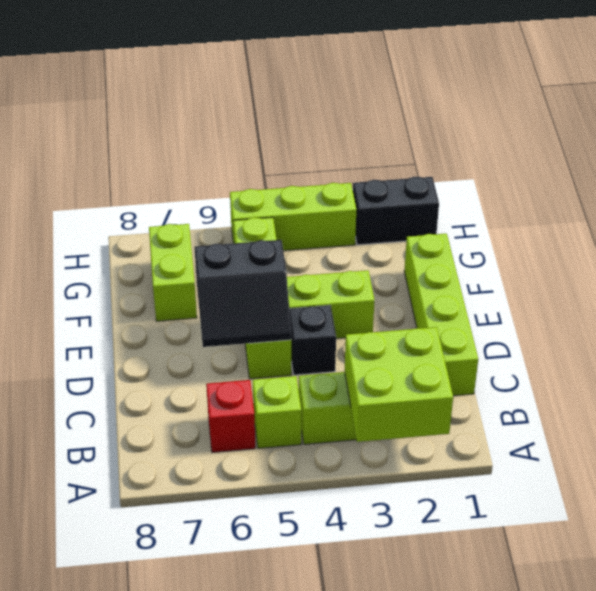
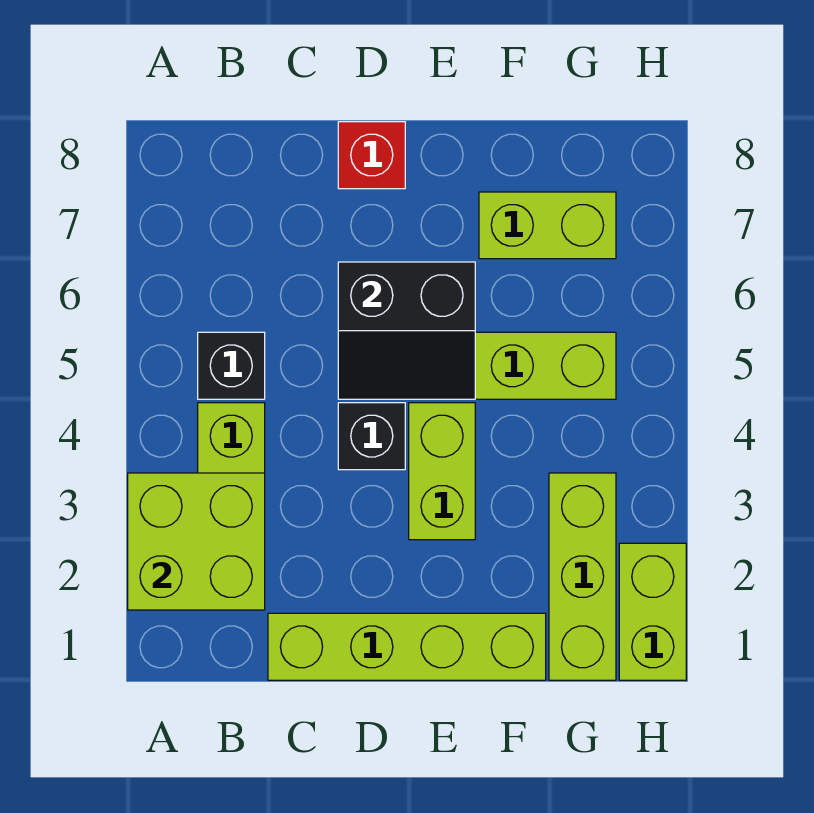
lime brick B5 level 1 -> black brick B5 level 1
red brick B6 level 1 -> red brick D8 level 1
black slope D5:E6 level 2 top E -> black slope D5:E6 level 2 top 6
black brick H1:H2 level 1 -> lime brick H1:H2 level 1
lime brick H3:H5 level 1 -> lime brick G1:G3 level 1

